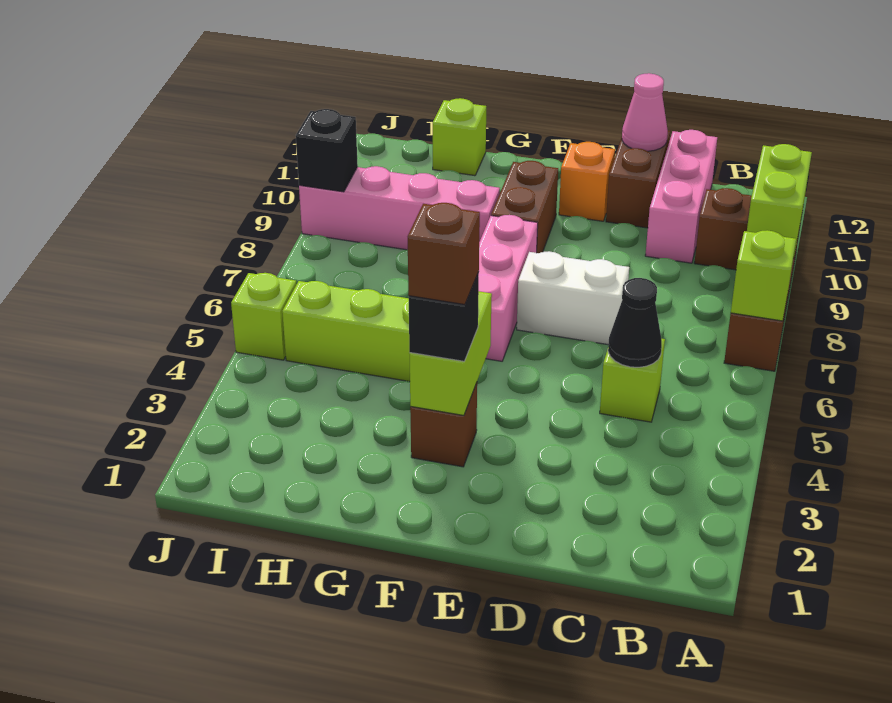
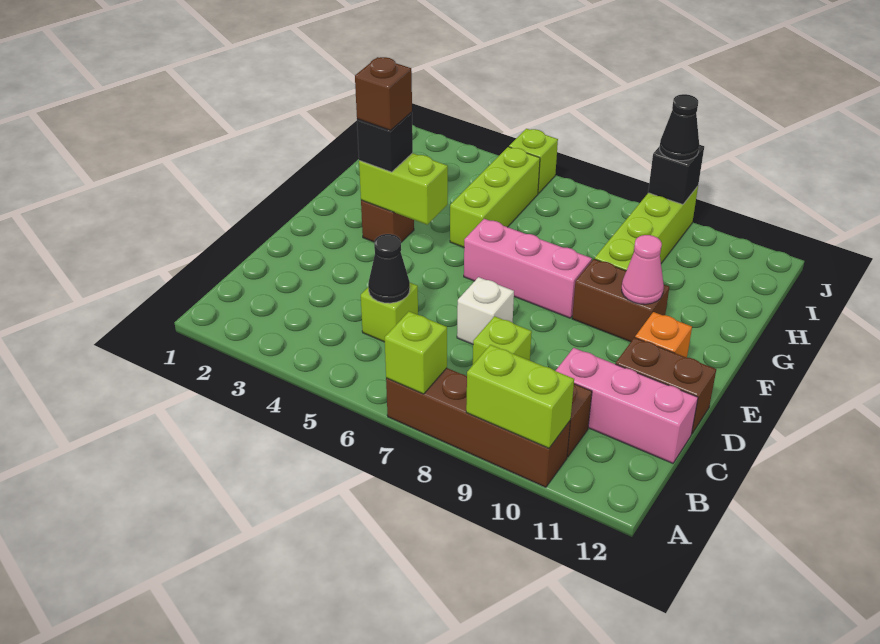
white brick D7:E7 level 1 -> white brick D7 level 1
pink cone D12 level 2 -> pink cone F10 level 2
pink brick G9:J9 level 1 -> lime brick G9:J9 level 1
lime brick H12 level 1 -> lime brick C8 level 1
none -> black cone J9 level 3

